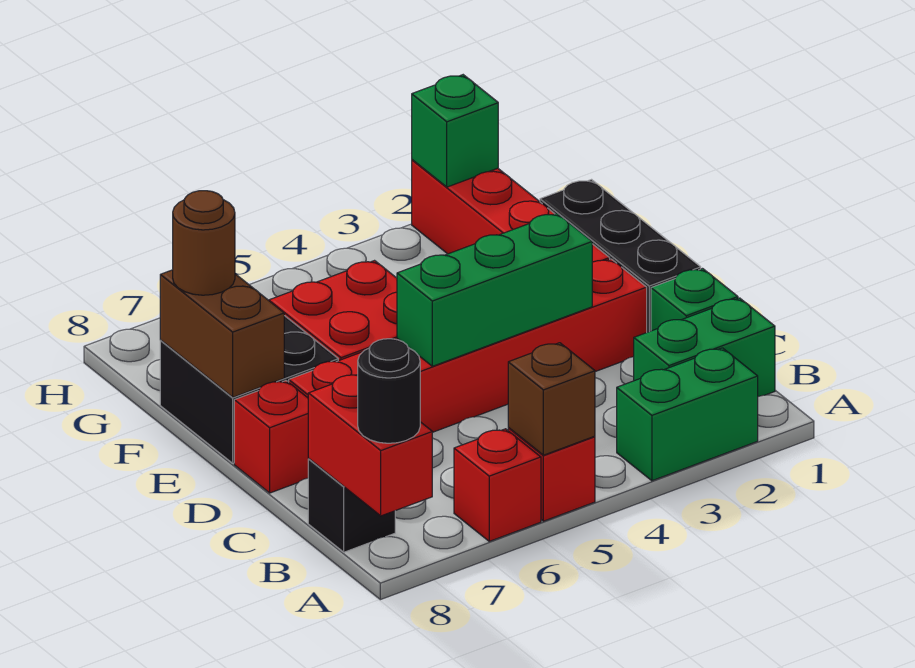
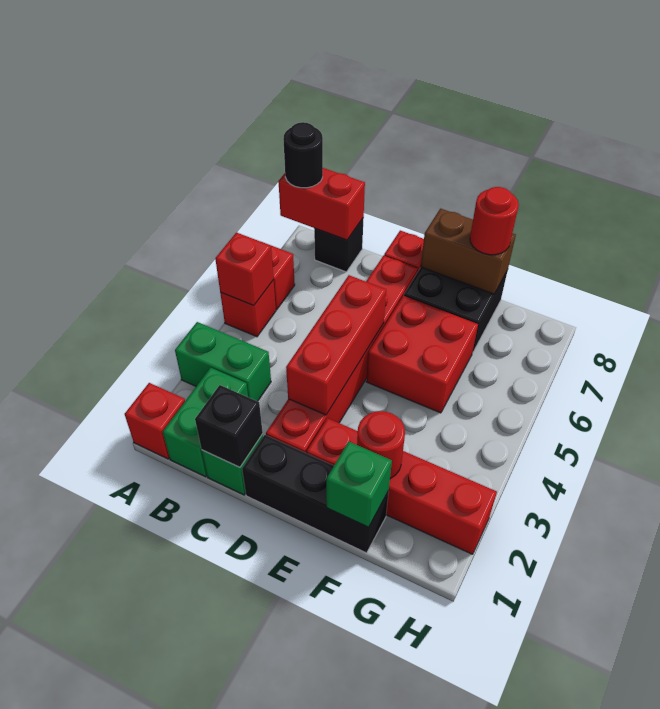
none -> red brick A1 level 1
green brick A2:A3 level 1 -> green brick A3:B3 level 1
brown brick A5 level 2 -> red brick A5 level 2
none -> black brick C1 level 2
green brick D3:D5 level 2 -> red brick D3:D5 level 2
none -> red round brick F2 level 2
brown round brick F8 level 3 -> red round brick F8 level 3
green brick H2 level 2 -> green brick F1 level 2

